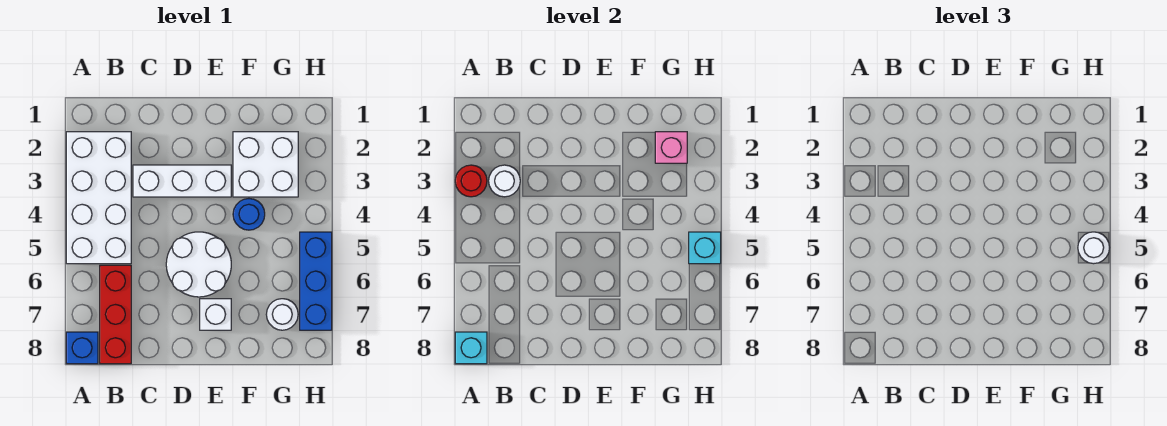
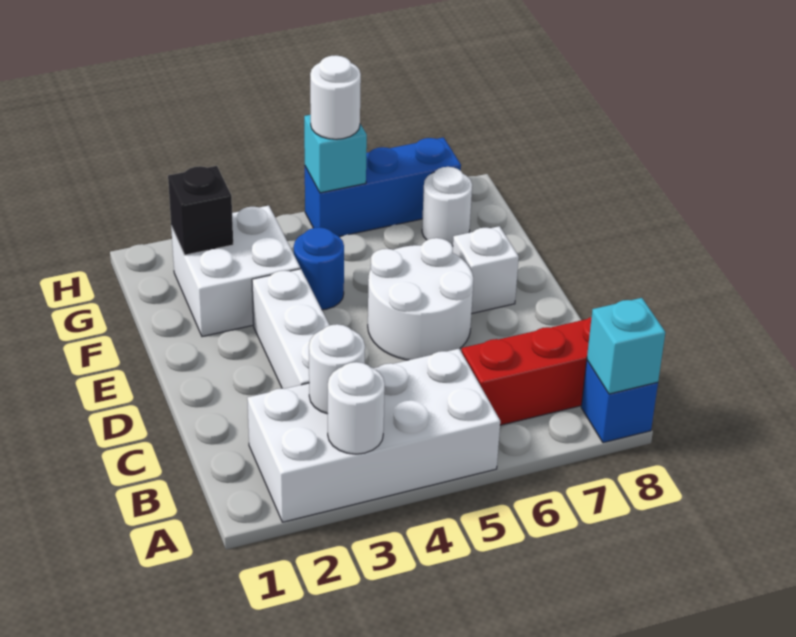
red round brick A3 level 2 -> white round brick A3 level 2
pink brick G2 level 2 -> black brick G2 level 2

